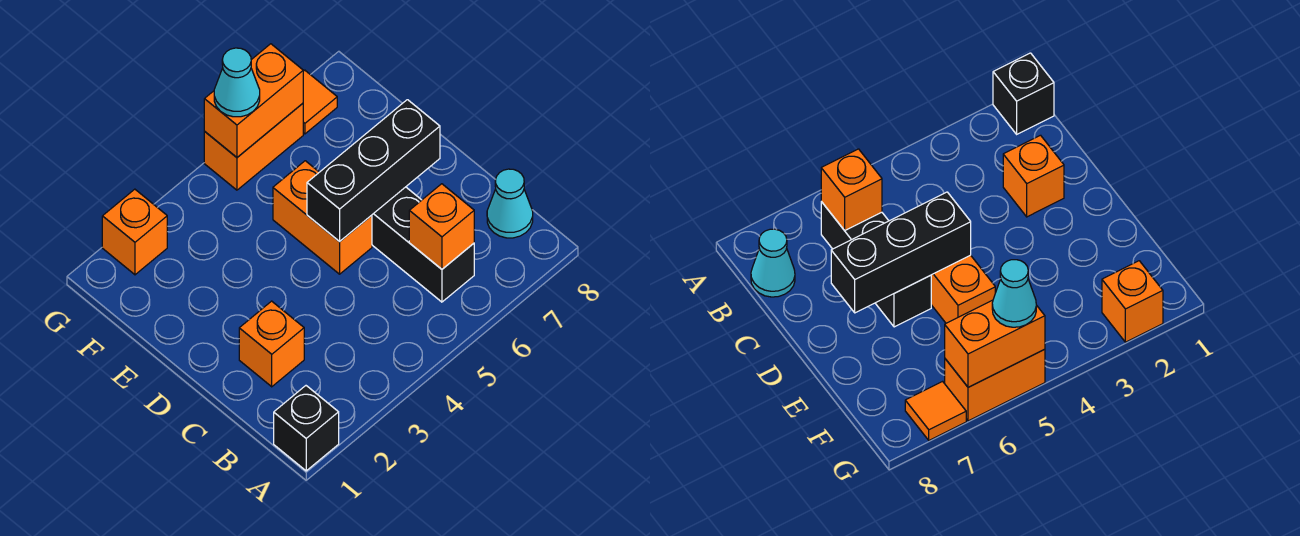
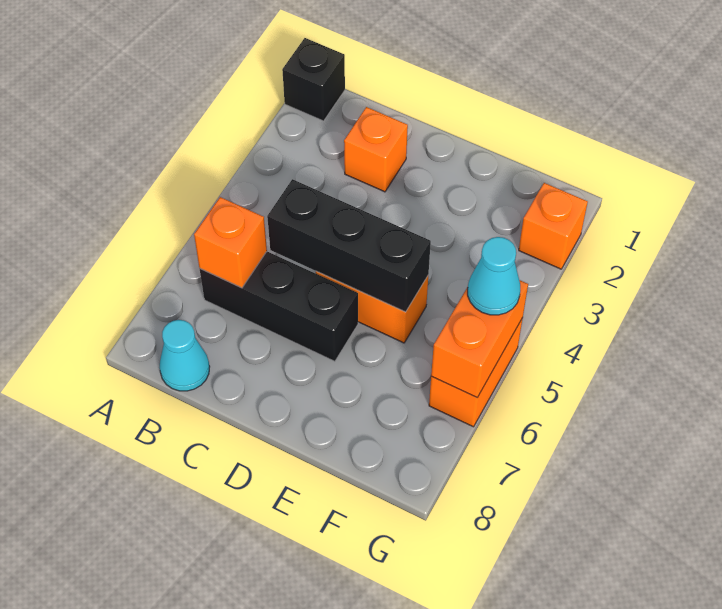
black brick D5:D7 level 2 -> black brick C5:E5 level 2
orange tile G7 level 1 -> none

